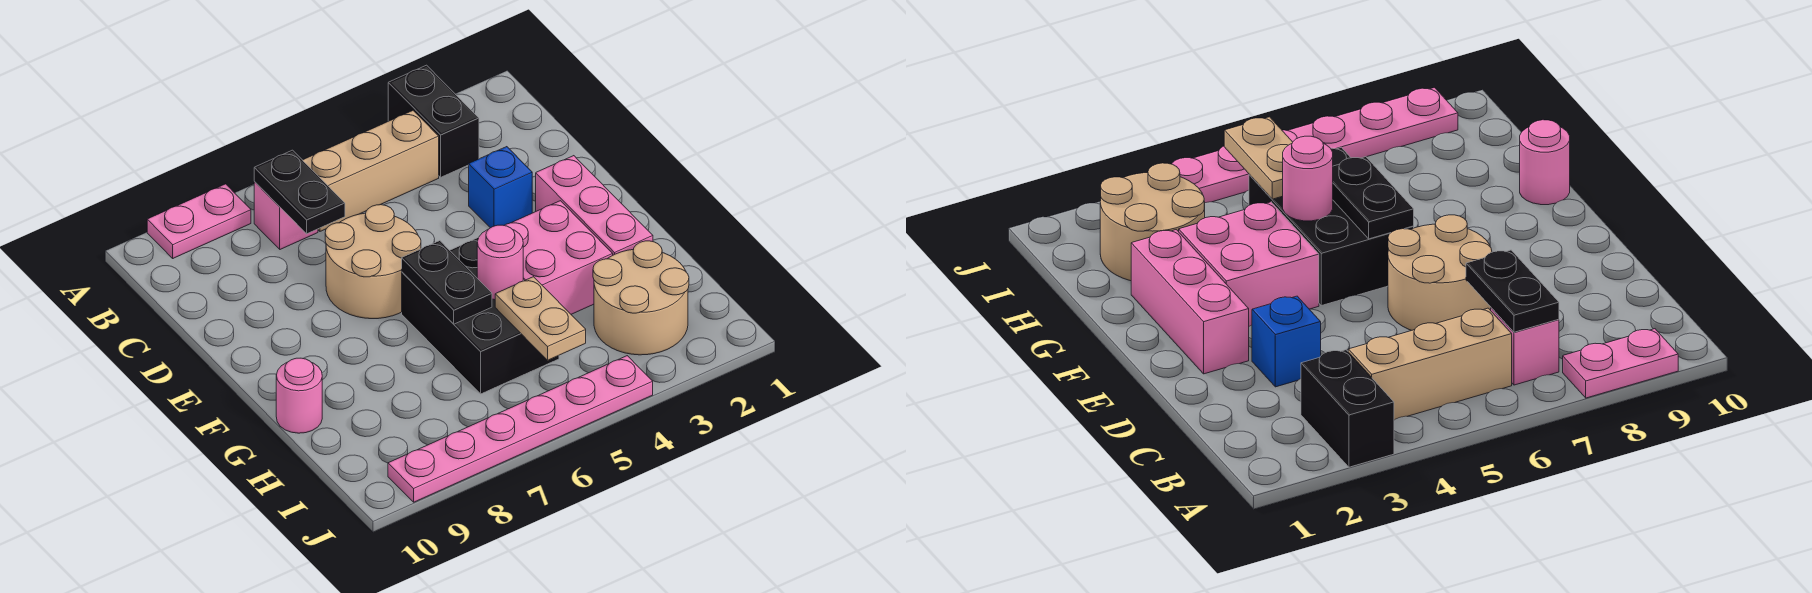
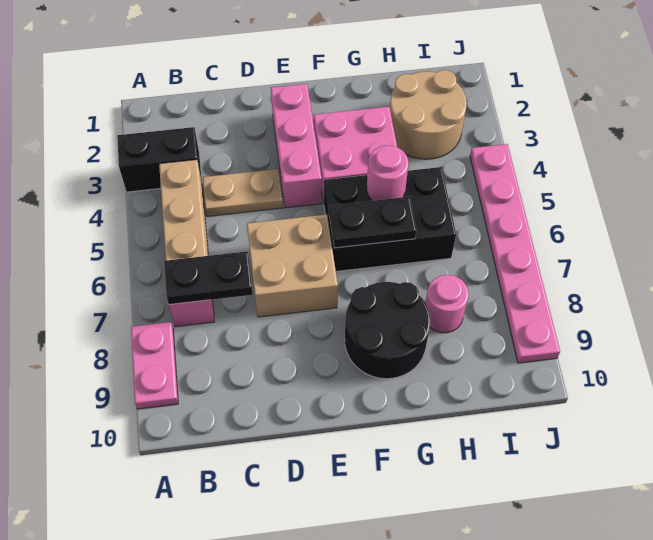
blue brick D3 level 1 -> none
tan round brick D6:E7 level 1 -> tan brick D6:E7 level 1
pink brick E2:G2 level 1 -> pink brick E2:E4 level 1
none -> black round brick F8:G9 level 1
pink round brick G10 level 1 -> pink round brick H8 level 1
tan plate H5:I5 level 2 -> tan plate C4:D4 level 1

